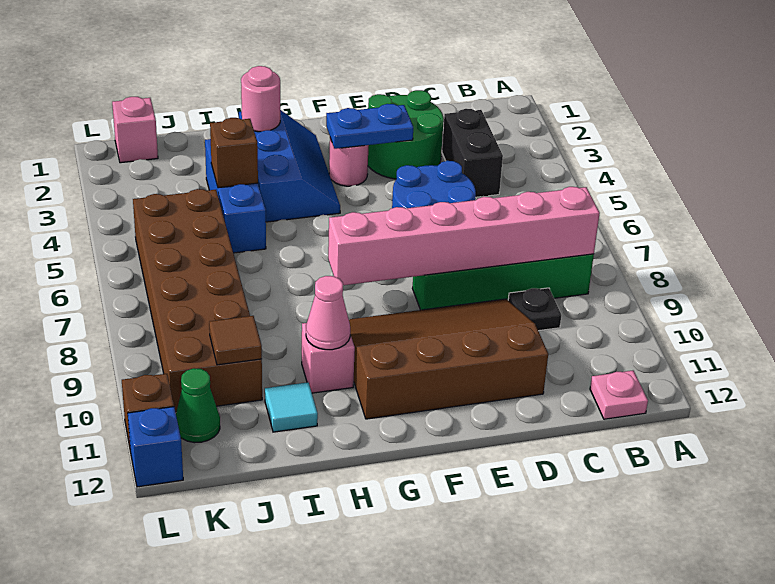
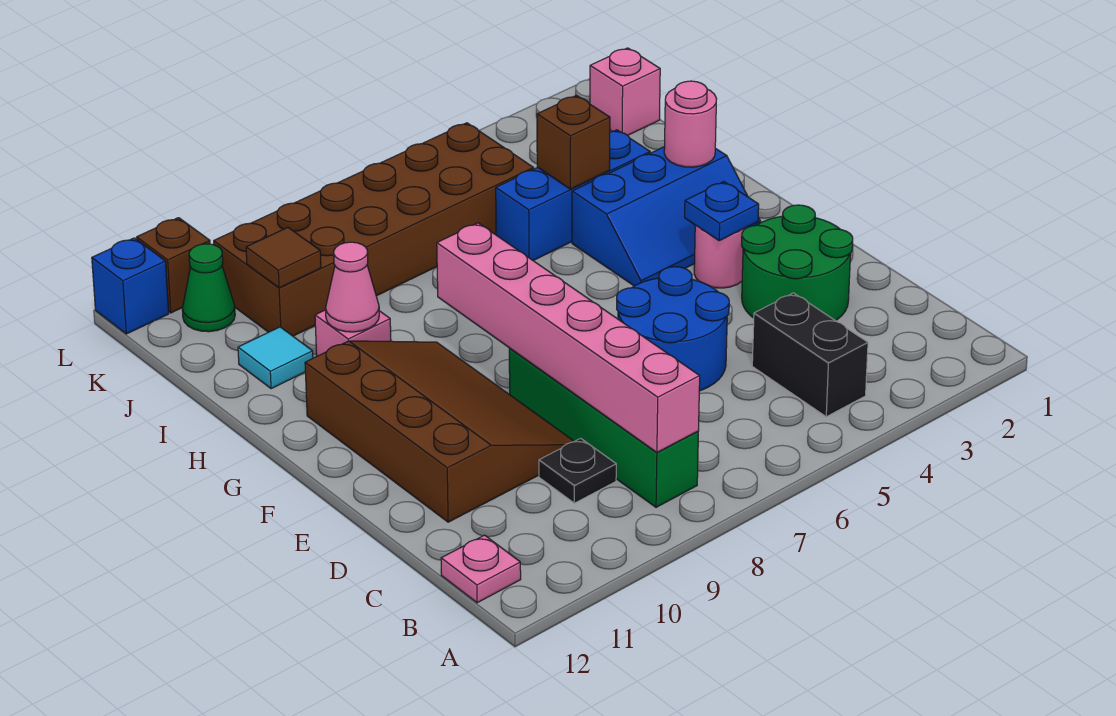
black brick C3:C4 level 1 -> black brick B4:C4 level 1
blue plate E3:F3 level 2 -> blue plate F3 level 2

